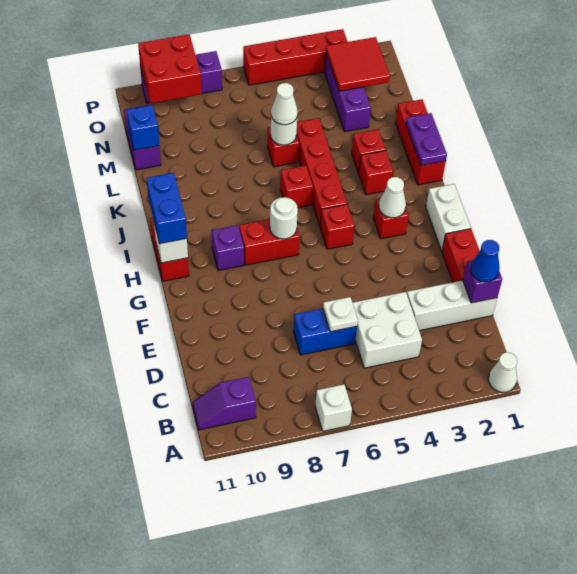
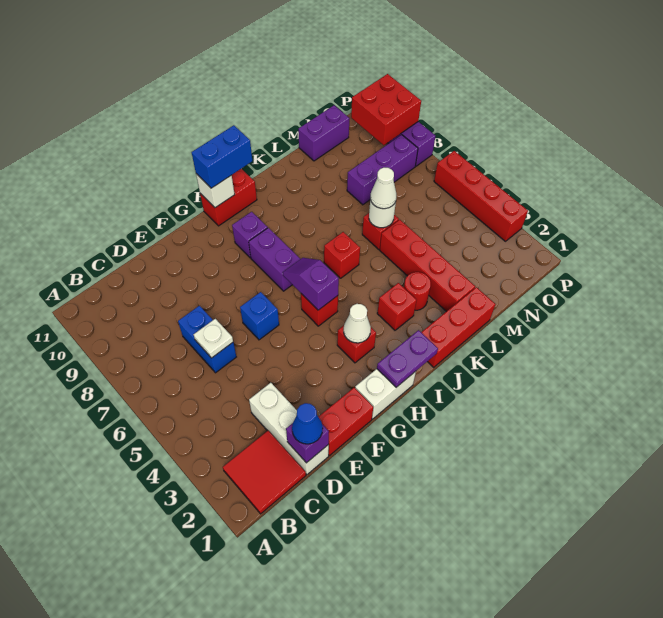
white cone A1 level 1 -> none
white brick A7 level 1 -> none
purple slope B10:B11 level 1 top 10 -> purple slope H5:H6 level 2 top 5
white brick C4:D5 level 1 -> none
red brick H7:H8 level 1 -> purple brick H7:H8 level 1
white round brick H7 level 2 -> none
red brick I5:L5 level 1 -> red brick L2:L5 level 1
purple plate J1:K1 level 2 -> purple plate H1:I1 level 2
red brick K3 level 1 -> red round brick K3 level 1
purple brick M3:O3 level 1 -> purple brick M8:O8 level 1
blue brick M11 level 2 -> blue brick F6 level 1
red tile N2:O3 level 2 -> red tile B1:C2 level 1

